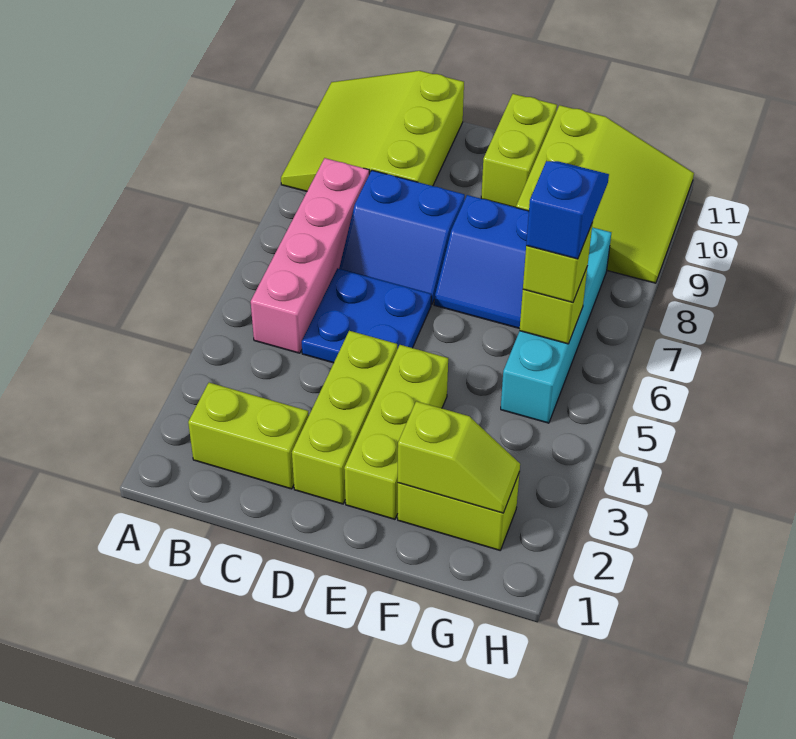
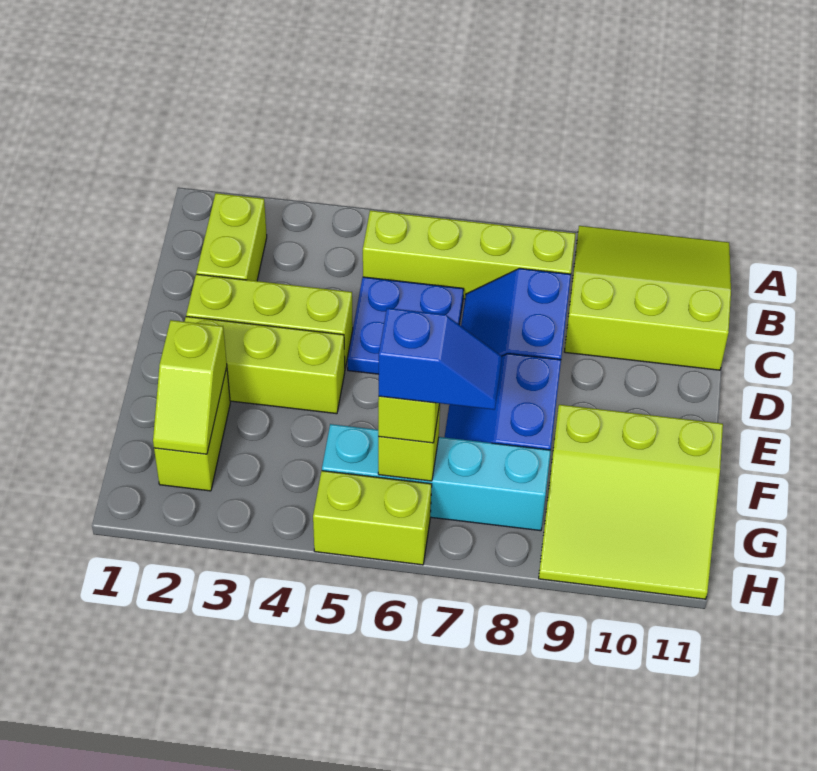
pink brick B5:B8 level 1 -> lime brick B5:B8 level 1
lime brick E10:E11 level 1 -> lime brick H5:H6 level 1

